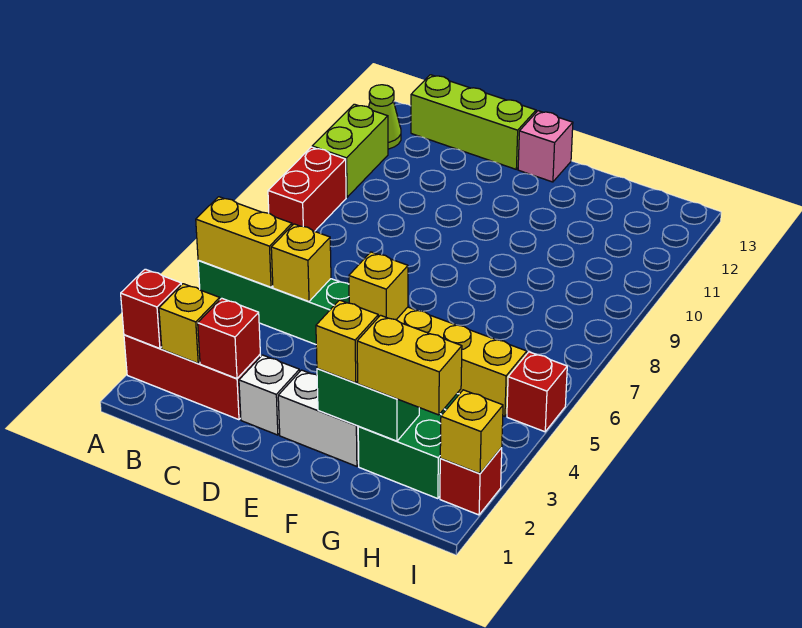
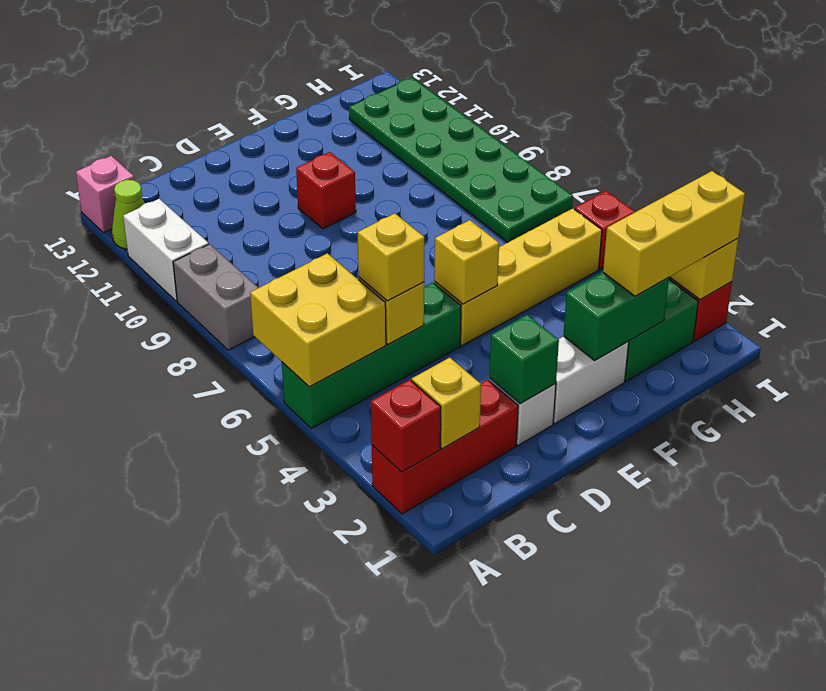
yellow brick A5:B5 level 2 -> yellow brick A5:B6 level 2
red brick A8:A9 level 1 -> grey brick A8:A9 level 1
lime brick A10:A11 level 1 -> white brick A10:A11 level 1
lime brick B13:D13 level 1 -> none
red brick C2 level 2 -> red brick E10 level 1
none -> green brick D2 level 2
pink brick E13 level 1 -> pink brick A13 level 1
yellow brick F2 level 3 -> yellow brick C5 level 3
yellow brick G2:H2 level 3 -> yellow brick G2:I2 level 3
none -> green plate H7:I12 level 1

